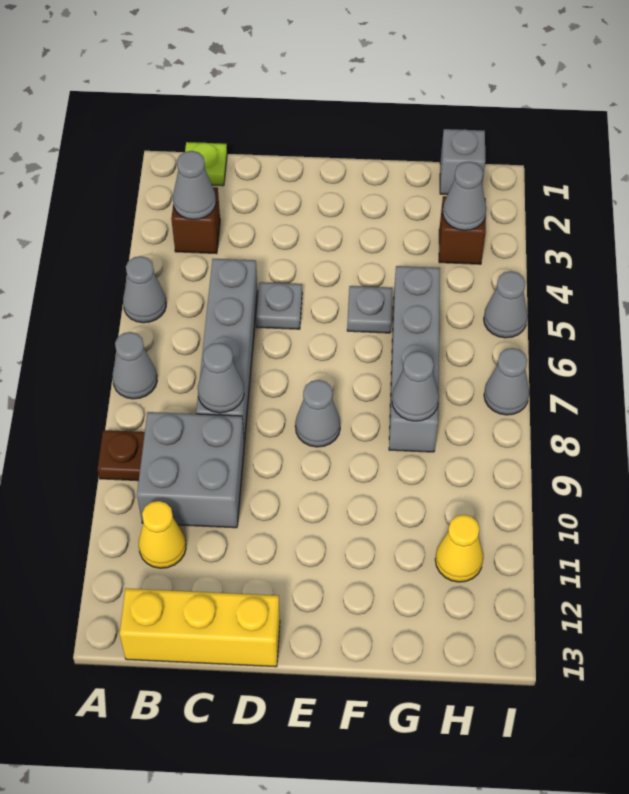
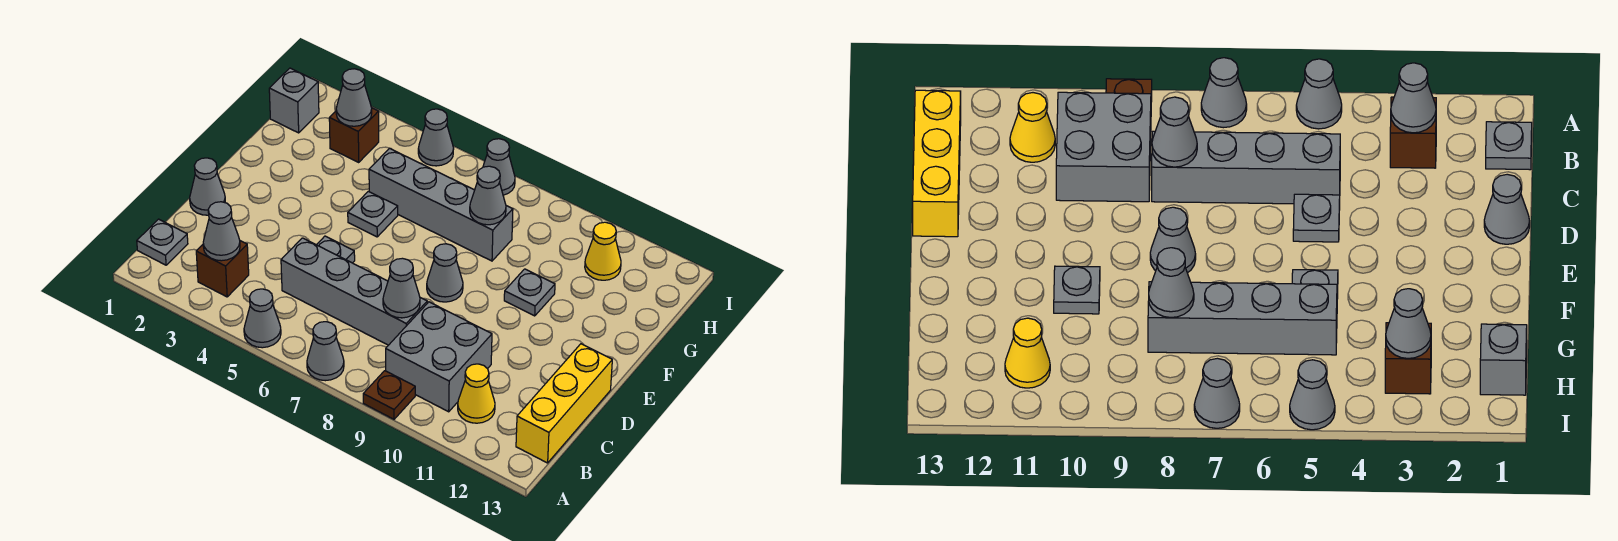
lime plate B1 level 1 -> grey plate B1 level 1
none -> grey cone D1 level 1
none -> grey plate F10 level 1

